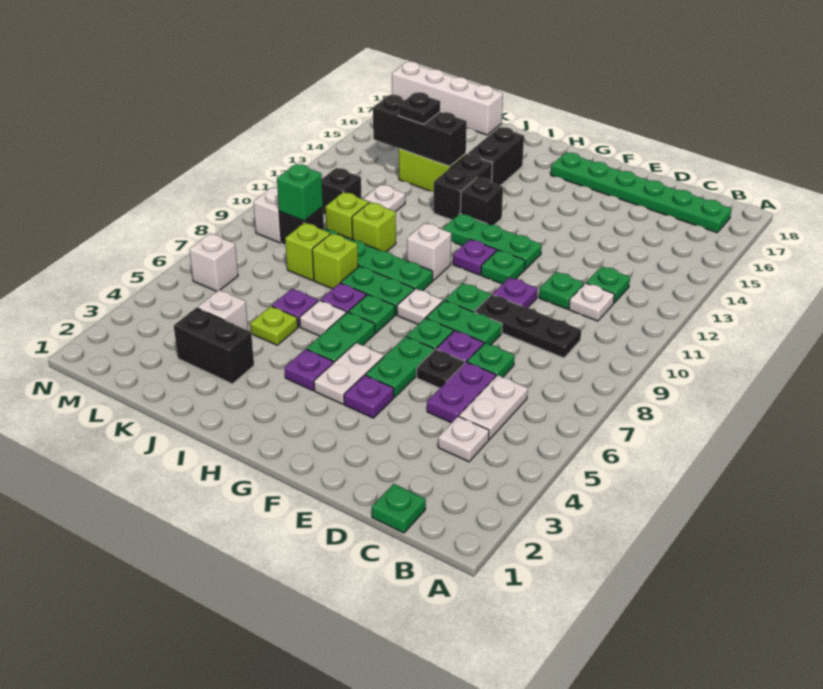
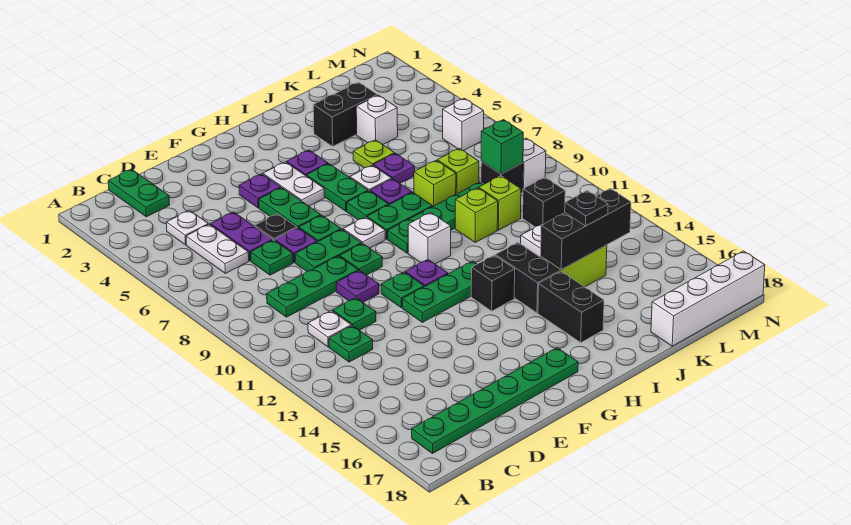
green plate C1 level 1 -> green plate C1:C2 level 1
black plate C9:E9 level 1 -> green plate C9:E9 level 1

